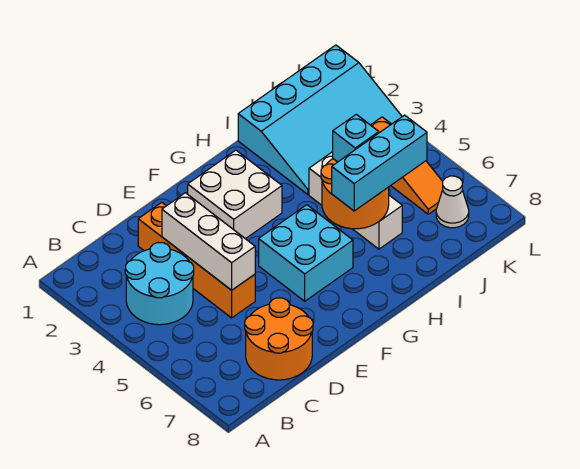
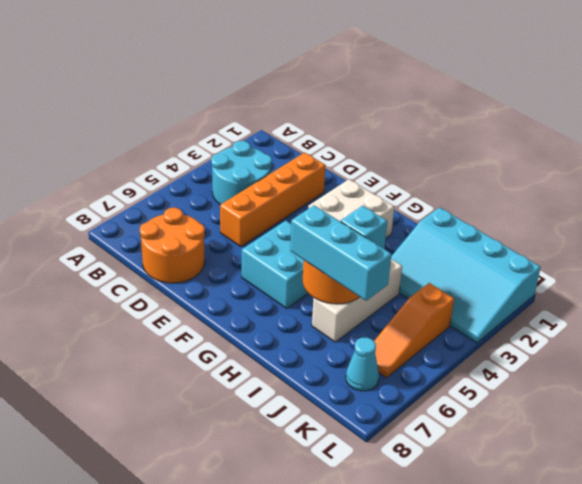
white brick D3:D5 level 2 -> none
white cone K7 level 1 -> cyan cone K7 level 1

